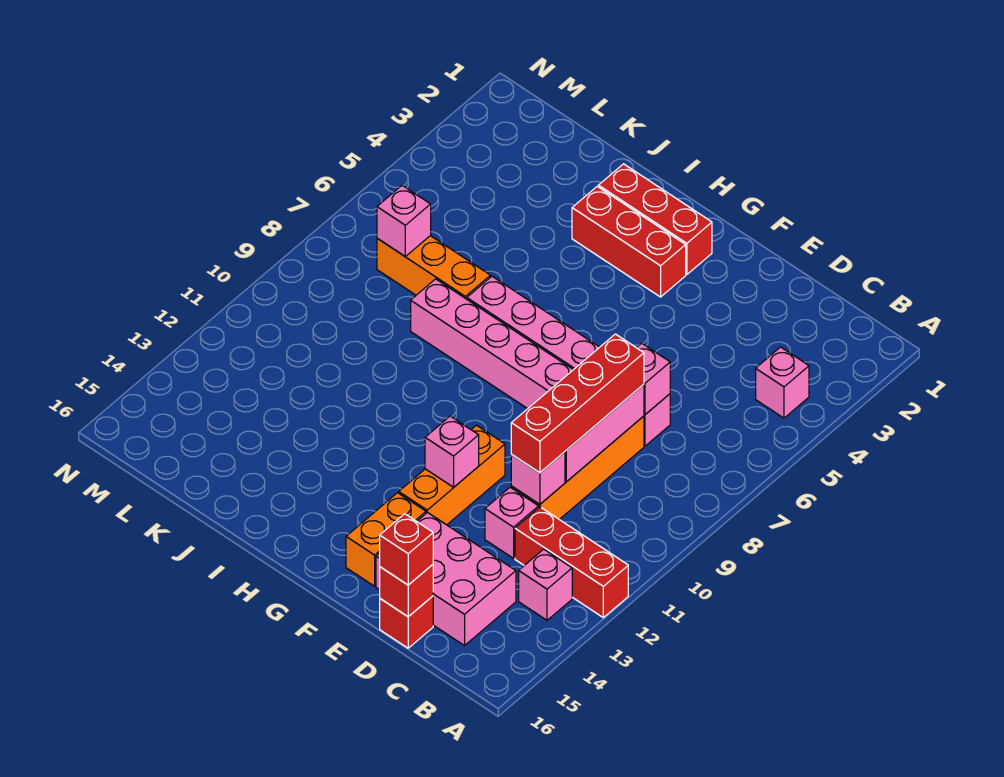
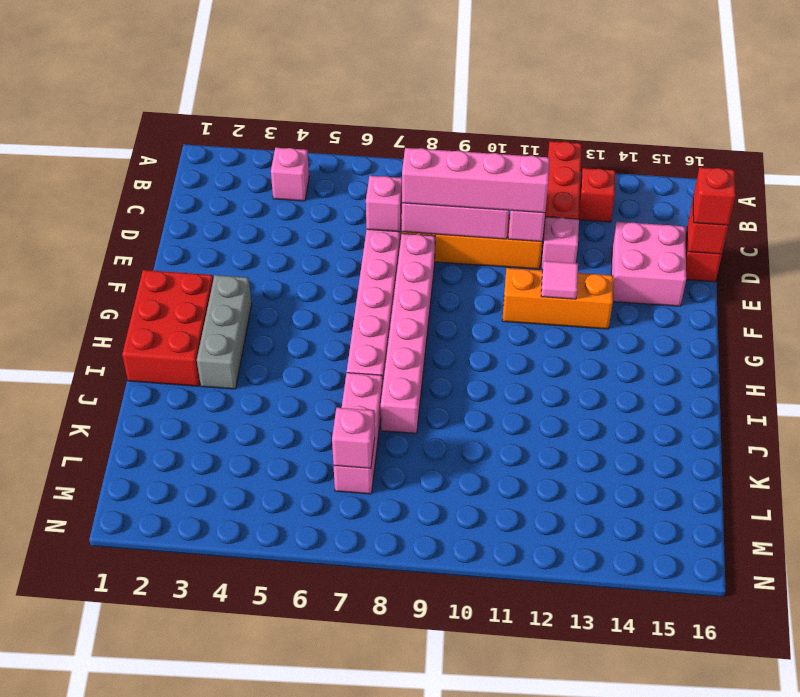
pink brick B13 level 1 -> red brick B13 level 1
pink brick C14:E15 level 1 -> pink brick D14:E15 level 1
red brick D8:D11 level 3 -> pink brick D8:D11 level 3
pink brick F12 level 2 -> pink tile F12 level 2
orange brick F14:F15 level 1 -> none
red brick G2:I2 level 1 -> red brick G1:I2 level 1
red brick G3:I3 level 1 -> grey brick G3:I3 level 1
orange brick J7:L7 level 1 -> pink brick J7:L7 level 1

